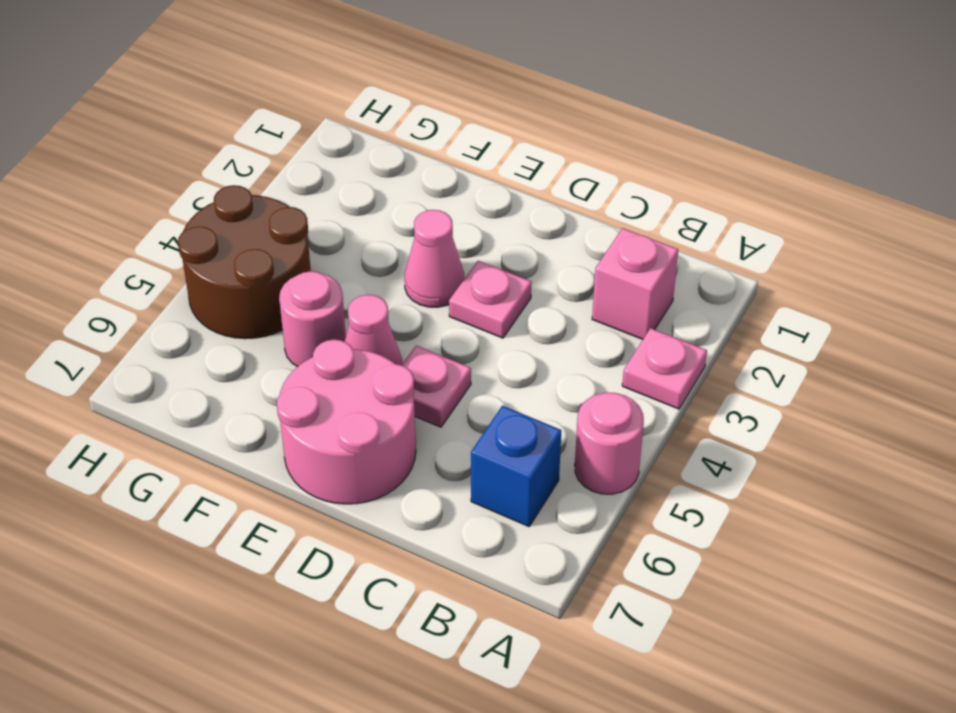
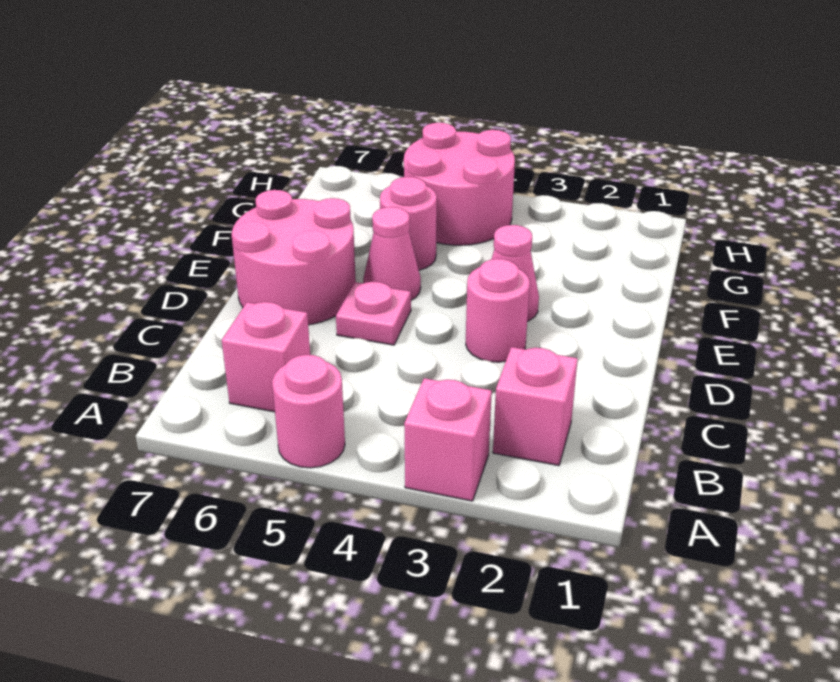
pink plate A3 level 1 -> pink brick A3 level 1
blue brick B6 level 1 -> pink brick B6 level 1
pink plate D3 level 1 -> pink round brick D3 level 1
brown round brick G4:H5 level 1 -> pink round brick G4:H5 level 1

